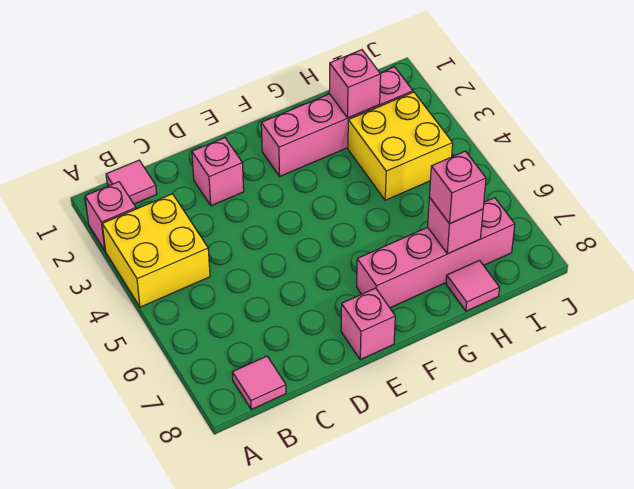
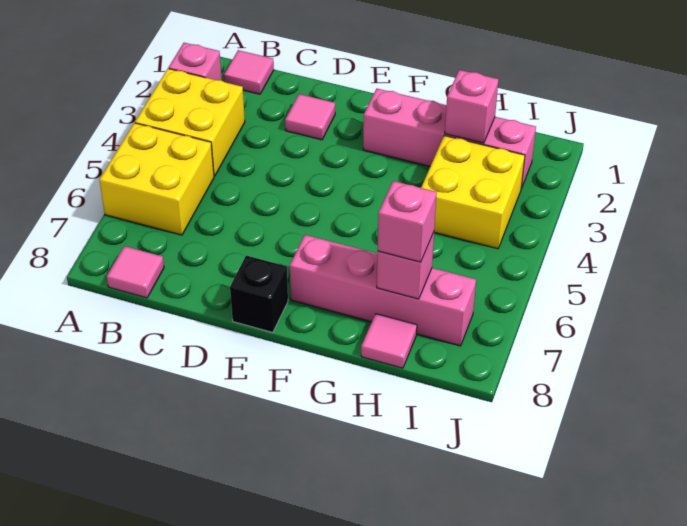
none -> yellow brick A5:B6 level 1
pink brick D2 level 1 -> pink tile D2 level 1
pink brick E8 level 1 -> black brick E8 level 1

